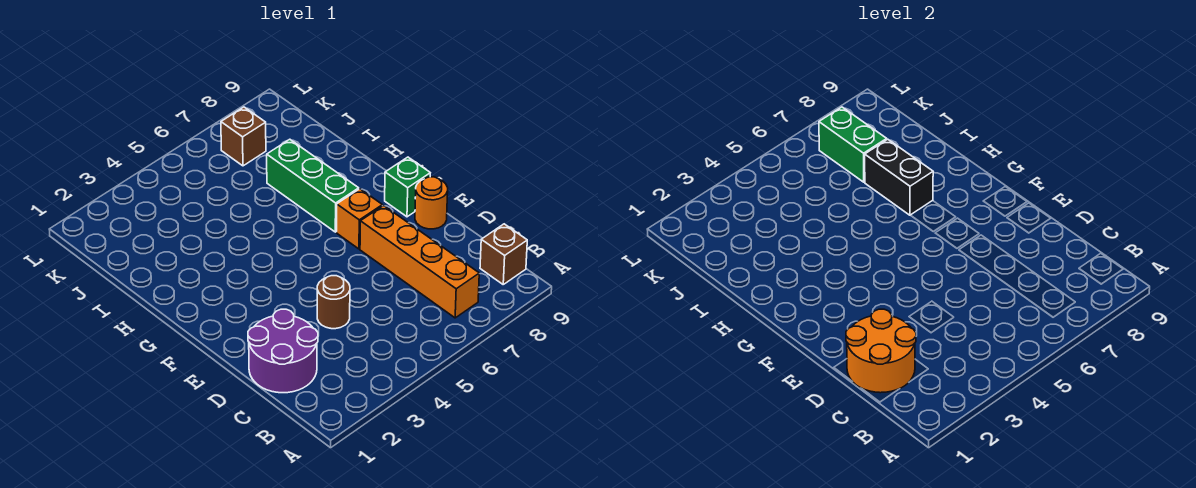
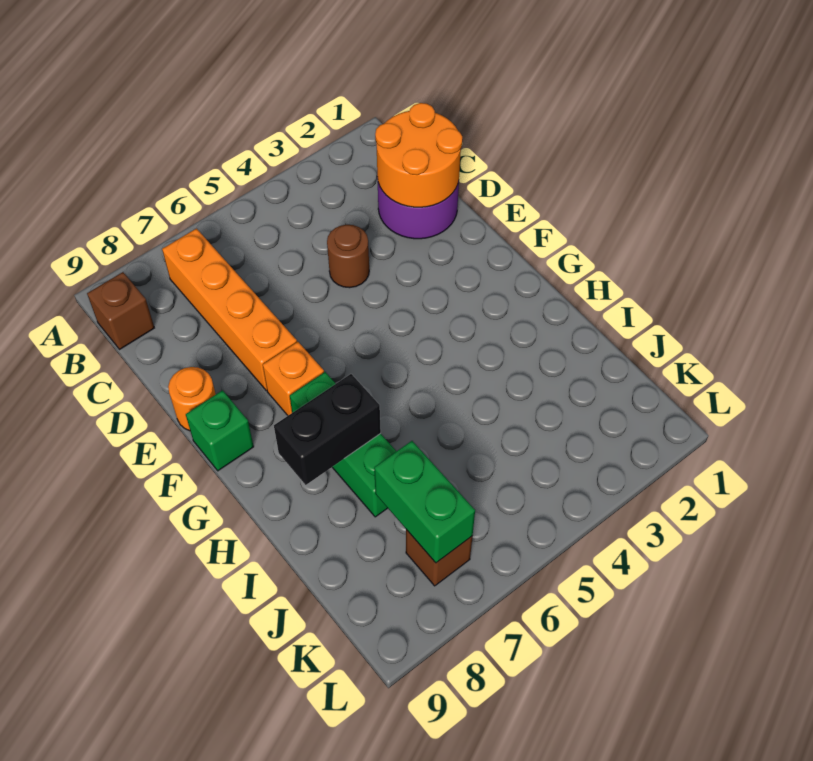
black brick H7:I7 level 2 -> black brick H7:H8 level 2

